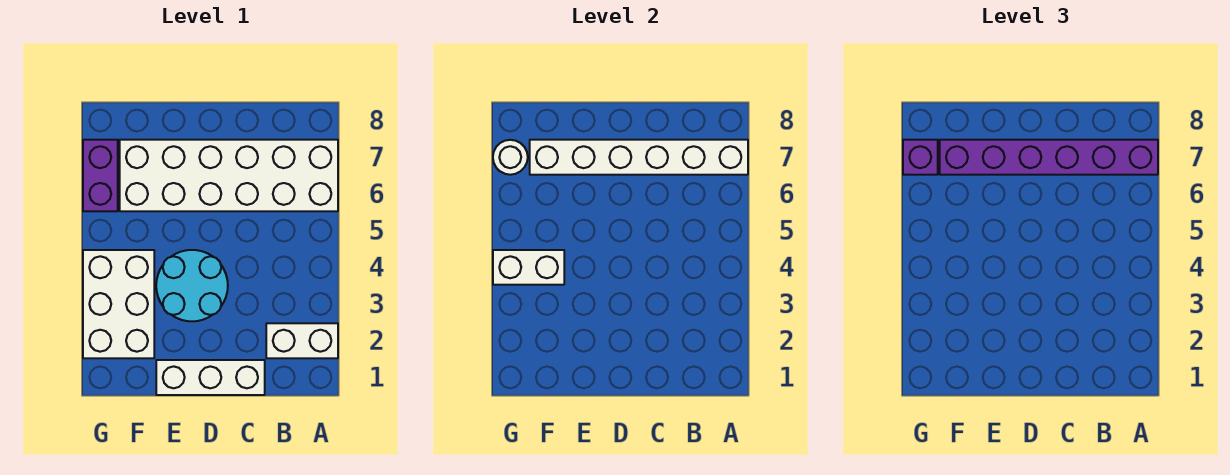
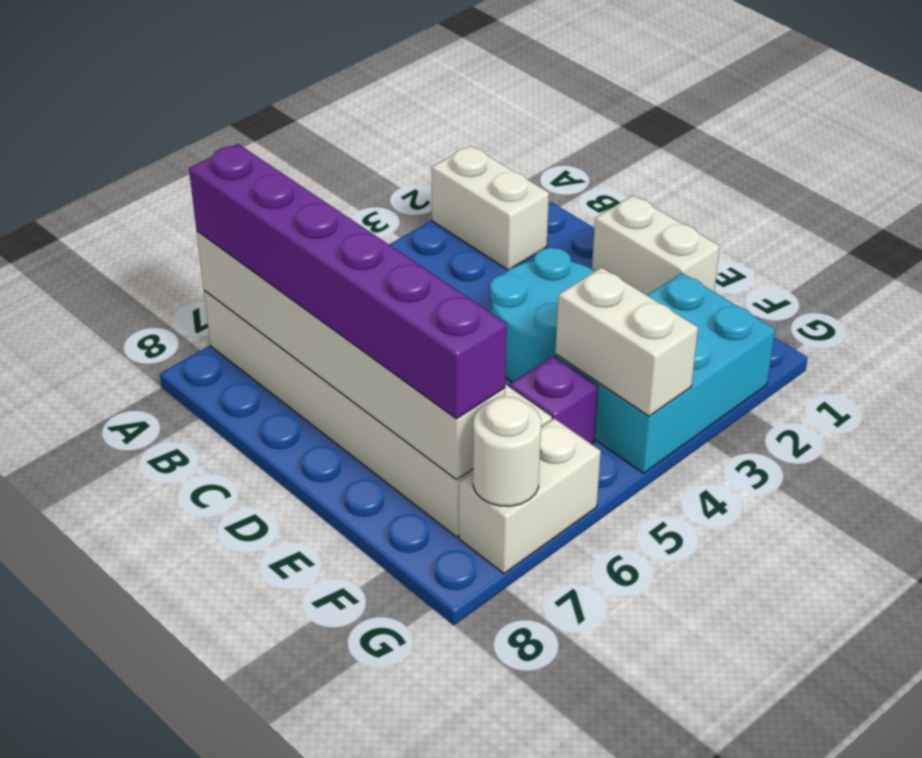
white brick C1:E1 level 1 -> white brick D1:E1 level 1
white brick F2:G4 level 1 -> cyan brick F2:G4 level 1
purple brick G6:G7 level 1 -> white brick G6:G7 level 1
purple brick G7 level 3 -> purple brick F5 level 1

